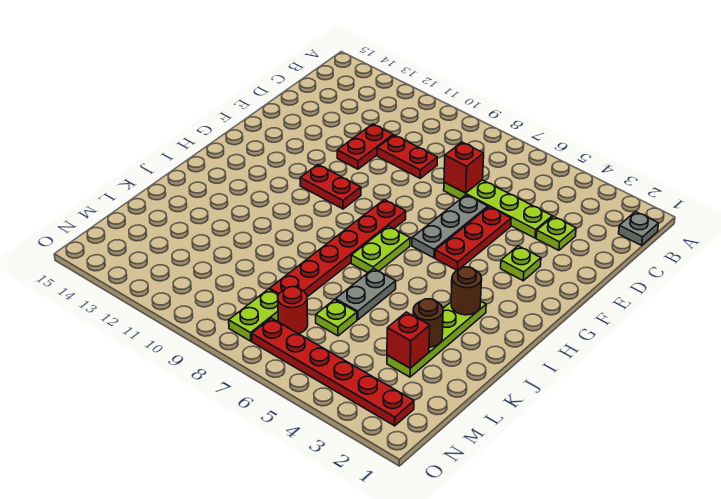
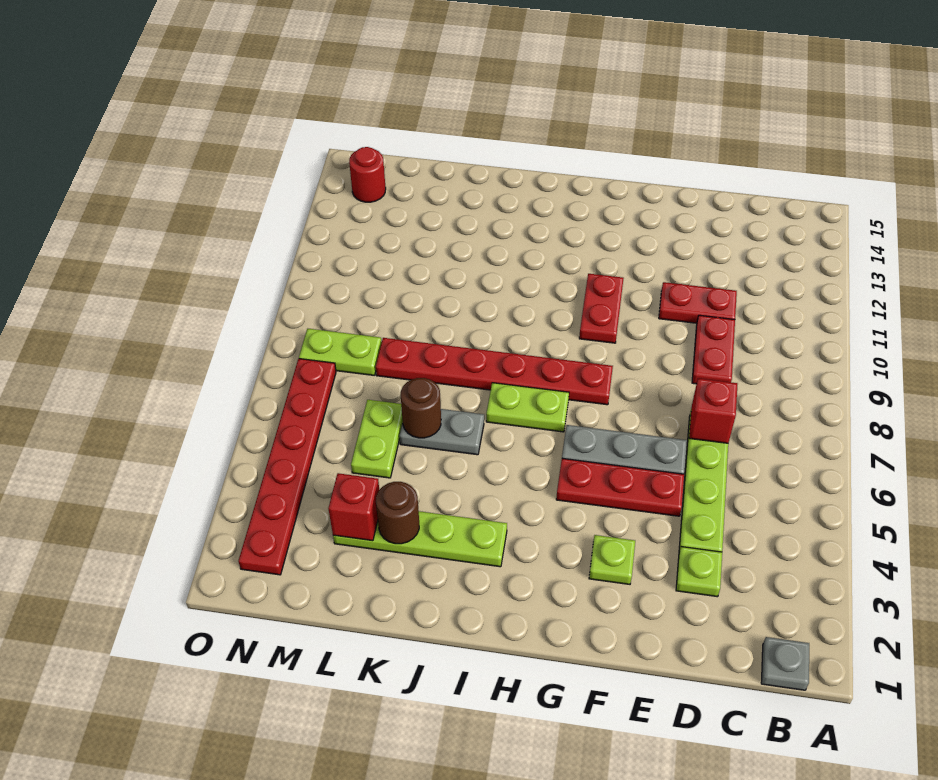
brown round brick I3 level 2 -> brown round brick K6 level 2
lime plate L6 level 1 -> lime plate L5:L6 level 1
red round brick M7 level 1 -> red round brick N14 level 1

